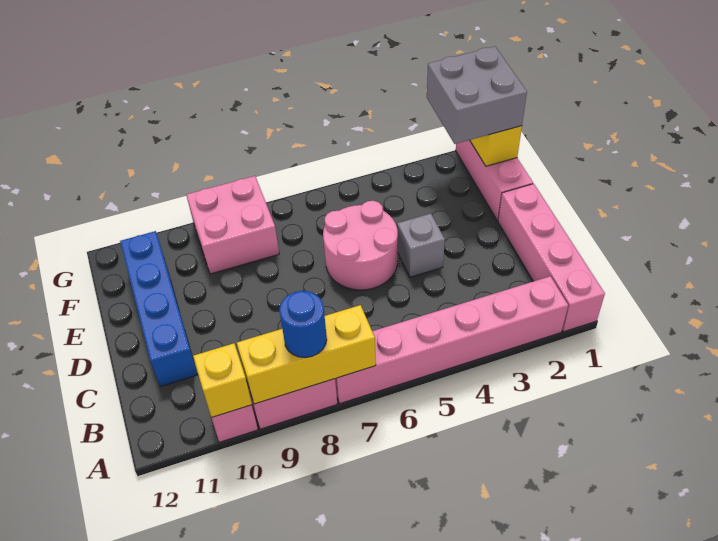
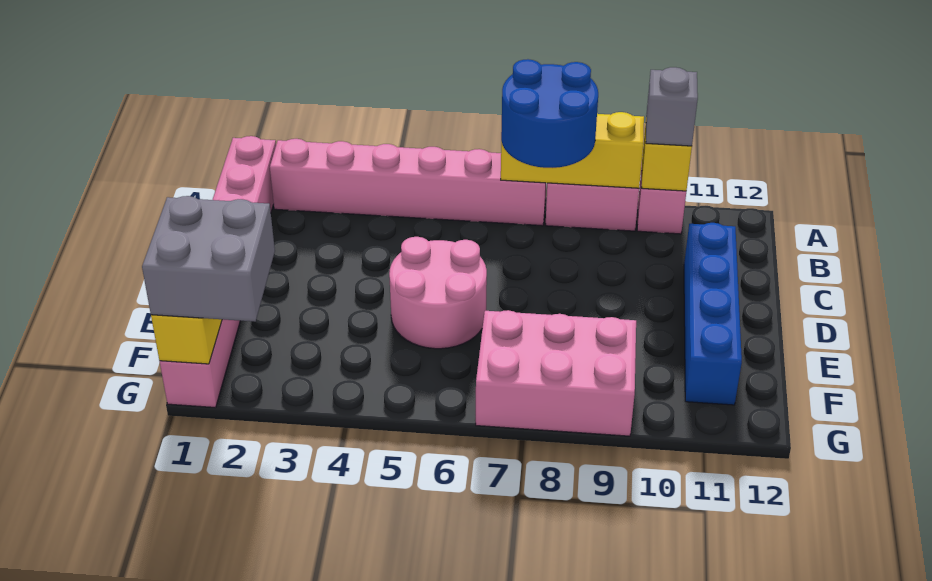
blue round brick A8 level 3 -> blue round brick A7:B8 level 3
grey brick D4 level 1 -> grey brick A10 level 3
pink brick F8:G9 level 1 -> pink brick F7:G9 level 1

